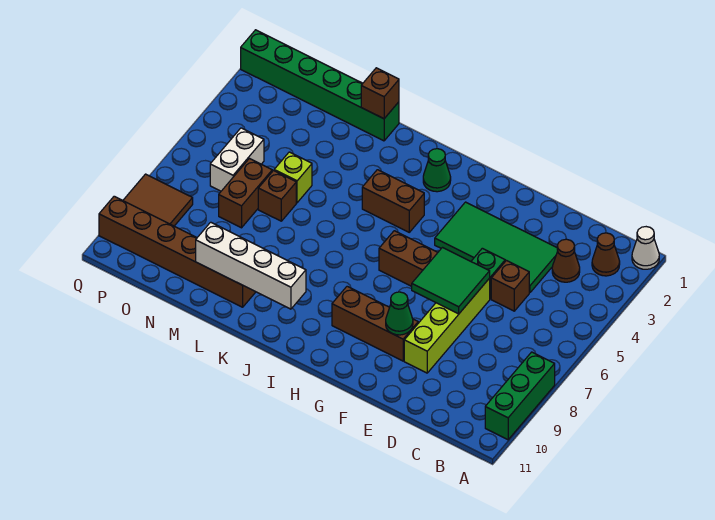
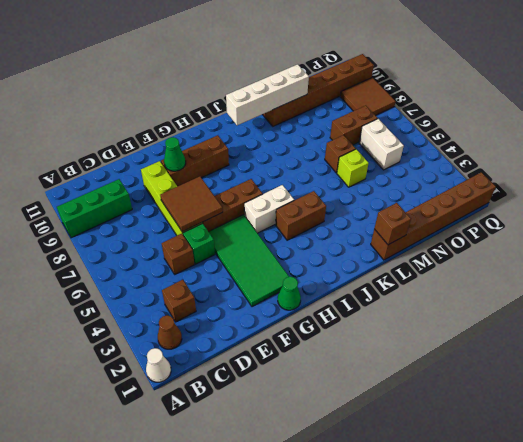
green brick A8:A10 level 1 -> green brick A9:C9 level 1
brown cone C3 level 1 -> brown brick C3 level 1
green tile D3:G4 level 1 -> green tile F2:G5 level 1
green tile E6:F7 level 2 -> brown tile E6:F7 level 2
none -> white brick H5:I5 level 1
green cone I2 level 1 -> green cone G1 level 1
green brick L1:Q1 level 1 -> brown brick L1:Q1 level 1
brown brick N6:N7 level 1 -> brown brick N7:O7 level 1

